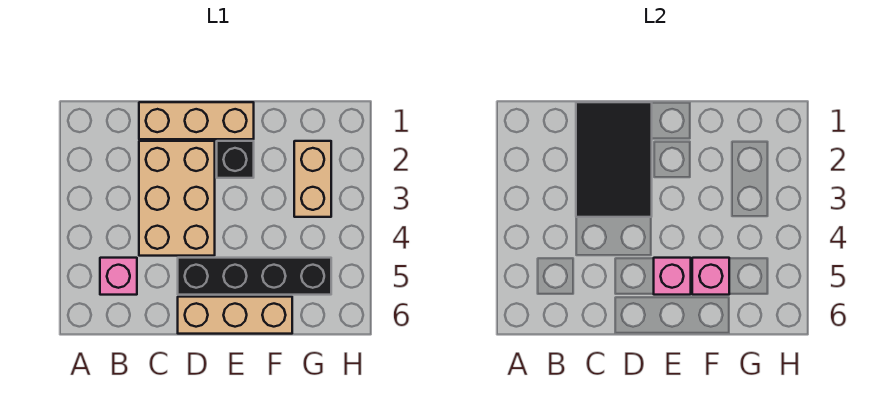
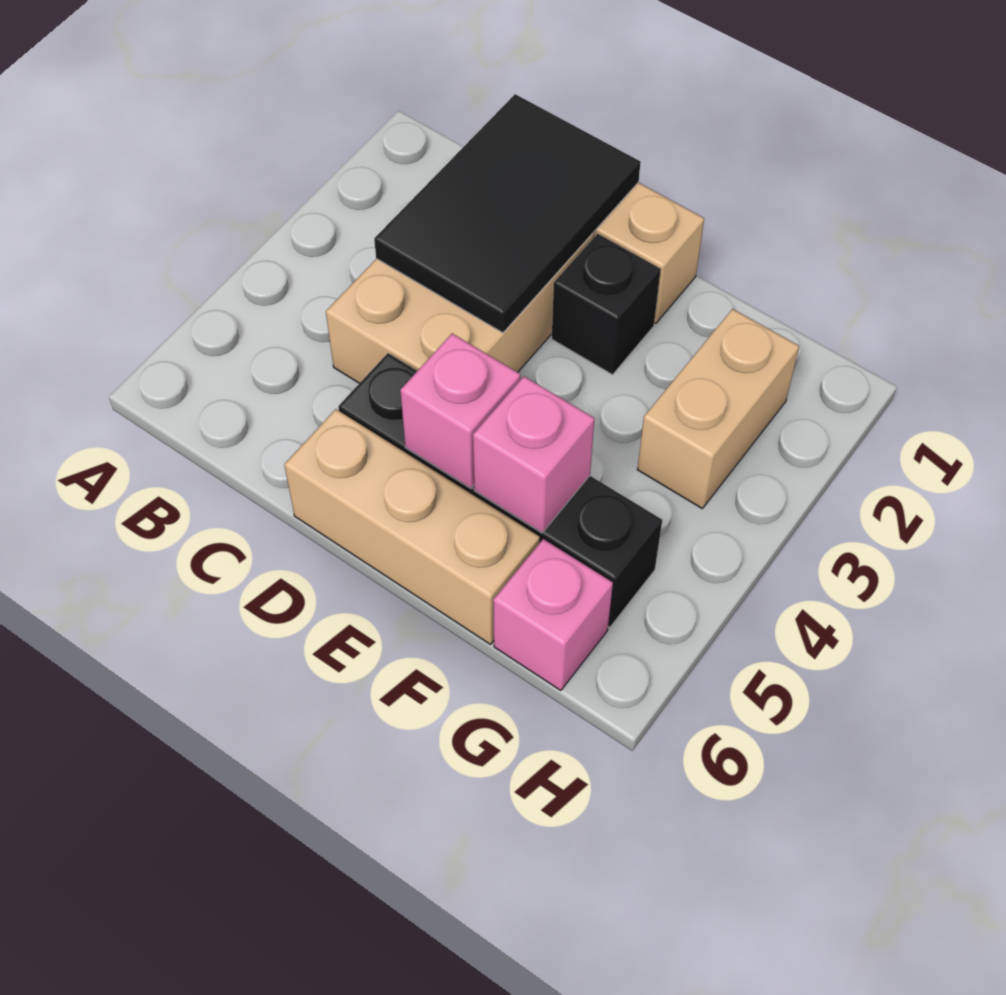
pink brick B5 level 1 -> pink brick G6 level 1

